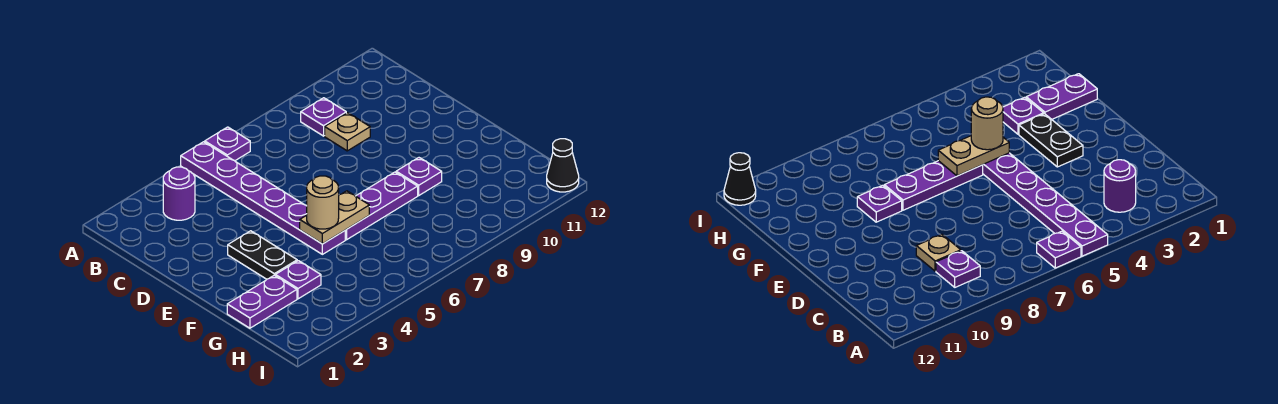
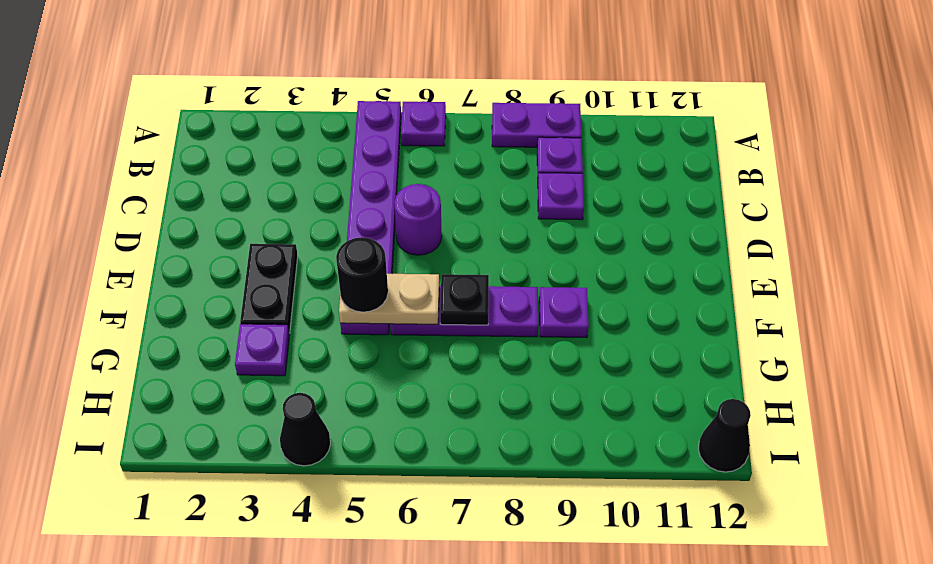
purple round brick B3 level 1 -> purple round brick D6 level 1
tan plate C9 level 1 -> purple plate C9 level 1
tan round brick F5 level 3 -> black round brick F5 level 3
none -> black plate F7 level 2
purple plate G1:G2 level 1 -> purple plate A8:A9 level 1
none -> black cone I4 level 1

